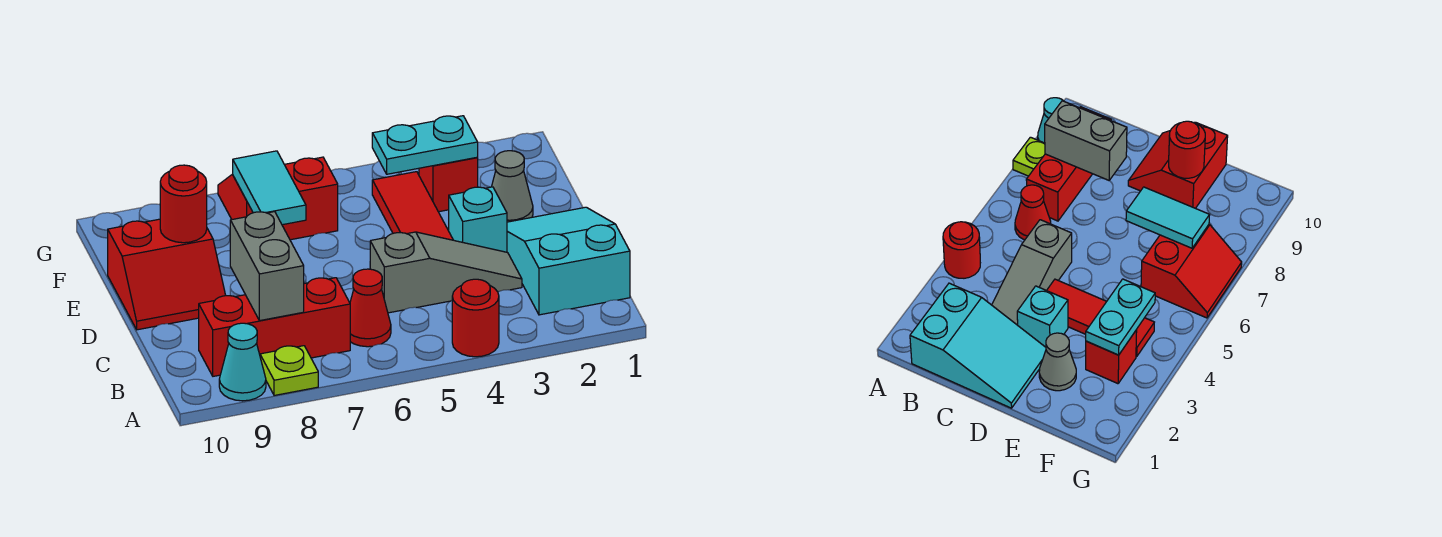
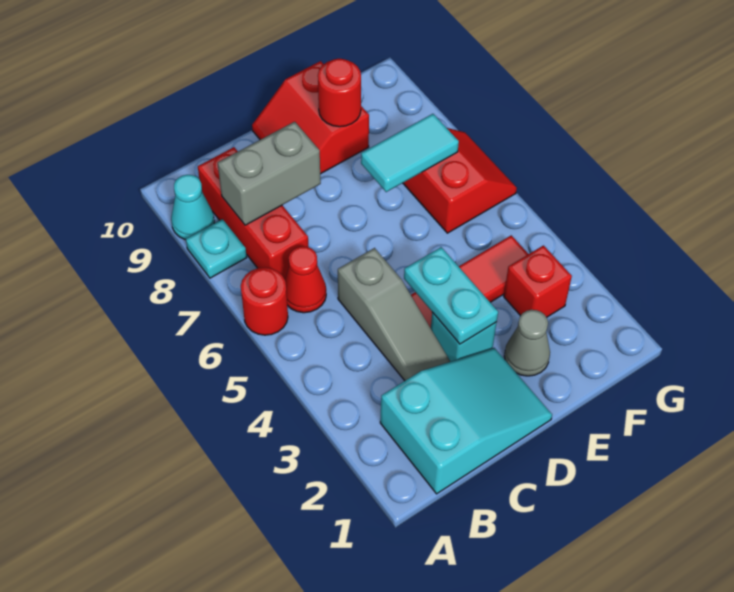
red round brick A4 level 1 -> red round brick A6 level 1
lime plate A8 level 1 -> cyan plate A8 level 1
cyan plate F3:F4 level 2 -> cyan plate D3:D4 level 2

